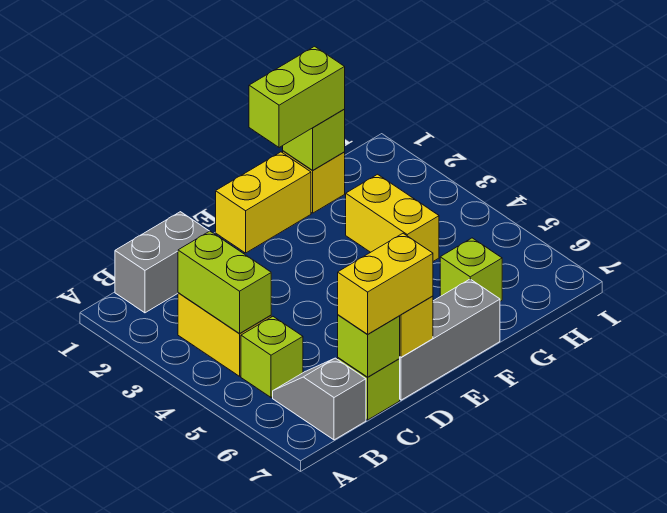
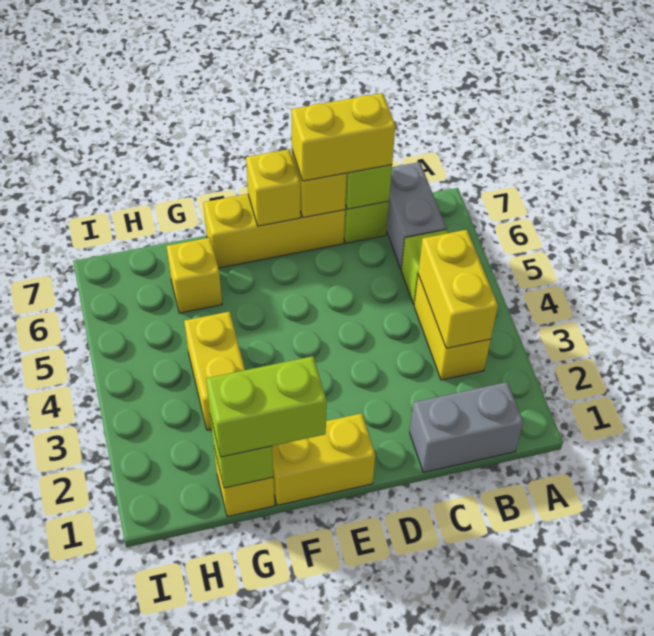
lime brick B3:B4 level 2 -> yellow brick B3:B4 level 2
grey slope B6:B7 level 1 top 7 -> grey brick B6:B7 level 1
grey brick D7:F7 level 1 -> yellow brick D7:F7 level 1
none -> yellow brick E7 level 2
lime brick G6 level 1 -> yellow brick G6 level 1

